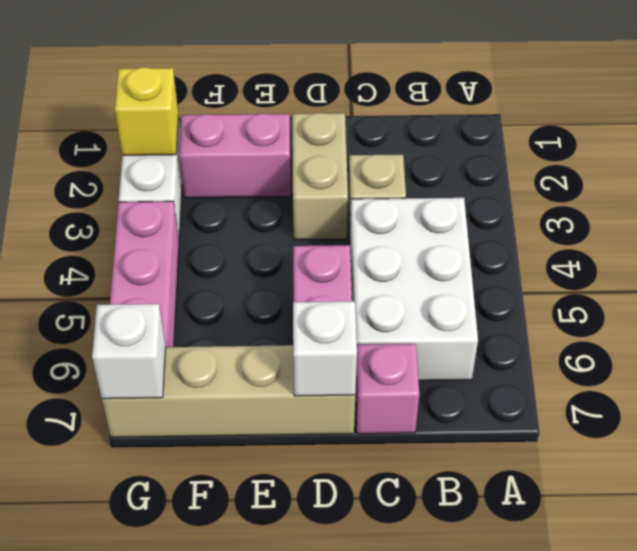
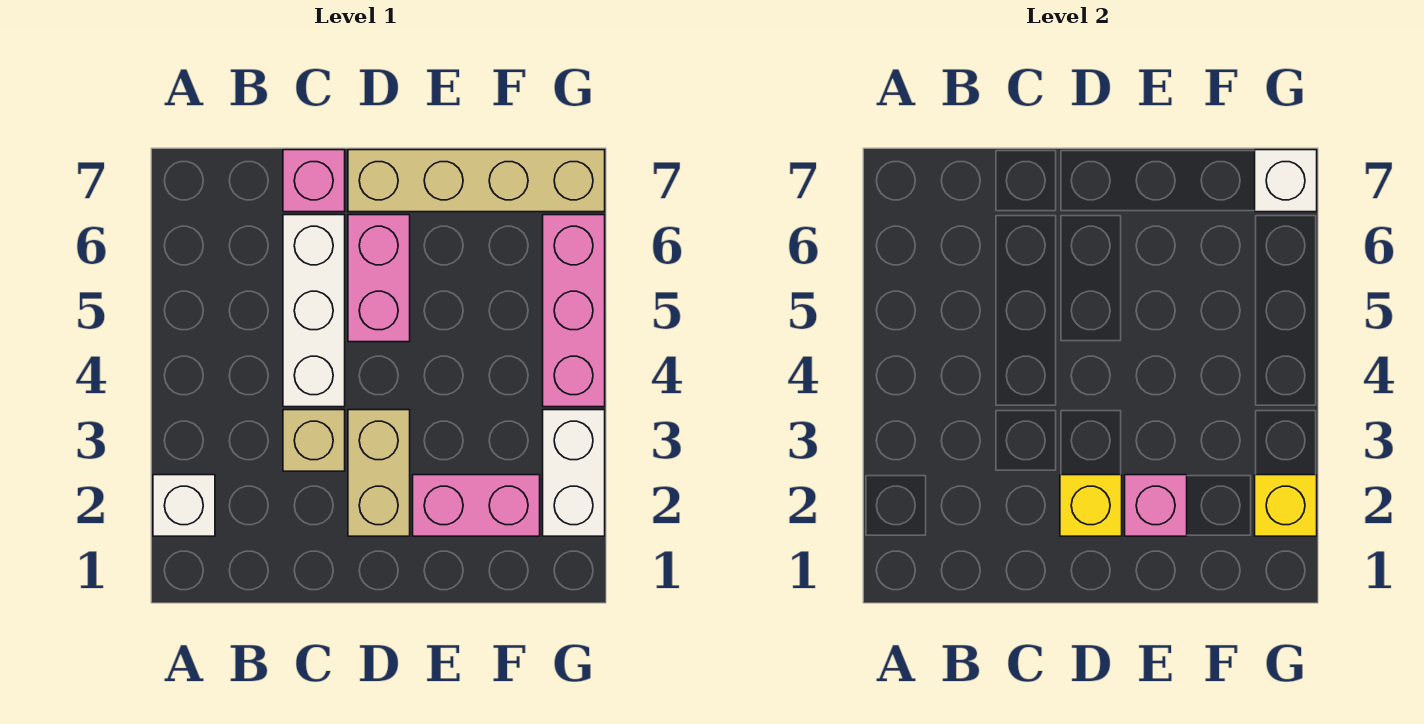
white brick B4:C6 level 1 -> white brick C4:C6 level 1
none -> yellow brick D2 level 2
white brick D7 level 2 -> white brick A2 level 1
none -> pink brick E2 level 2

